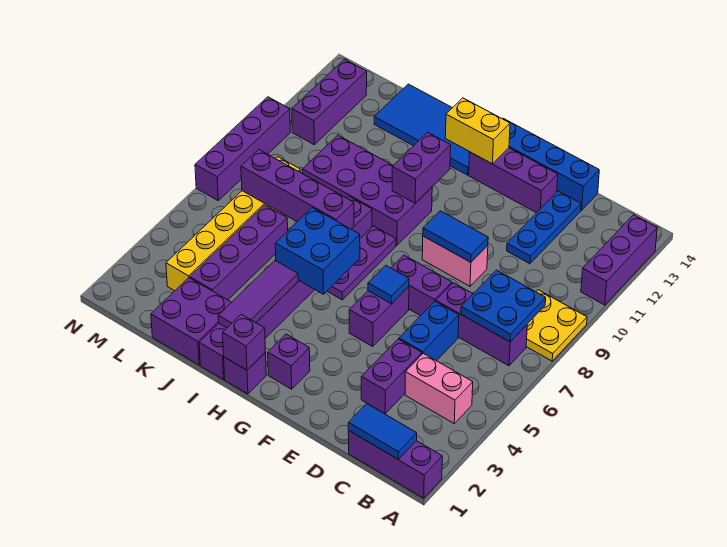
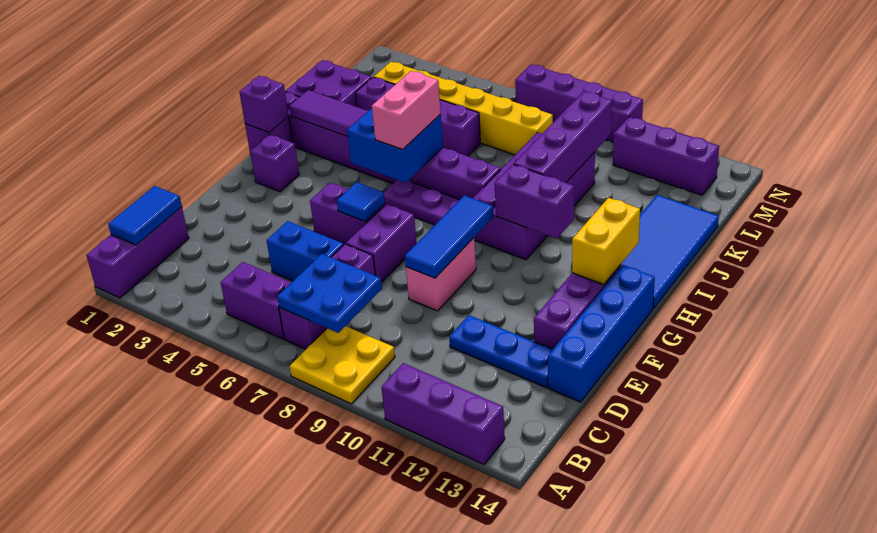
pink brick B4:C4 level 1 -> pink brick H6:I6 level 3
purple brick D3:D4 level 1 -> purple brick B5:B6 level 1
blue tile E9:F9 level 2 -> blue tile E9:G9 level 2
purple brick I7:L7 level 2 -> purple brick I10:L10 level 2

